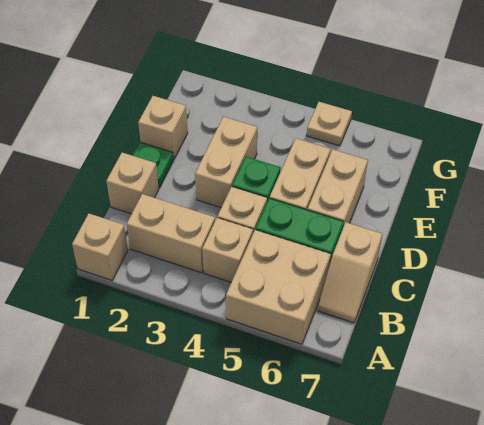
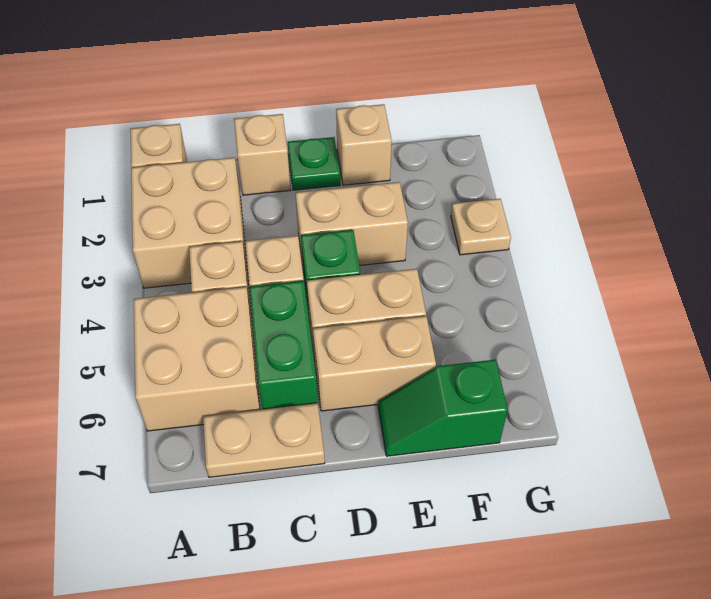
tan brick B2:B3 level 1 -> tan brick A2:B3 level 1
tan slope B7:C7 level 1 top C -> tan plate B7:C7 level 1
none -> green slope E7:F7 level 1 top F
tan plate G5 level 1 -> tan plate G3 level 1

